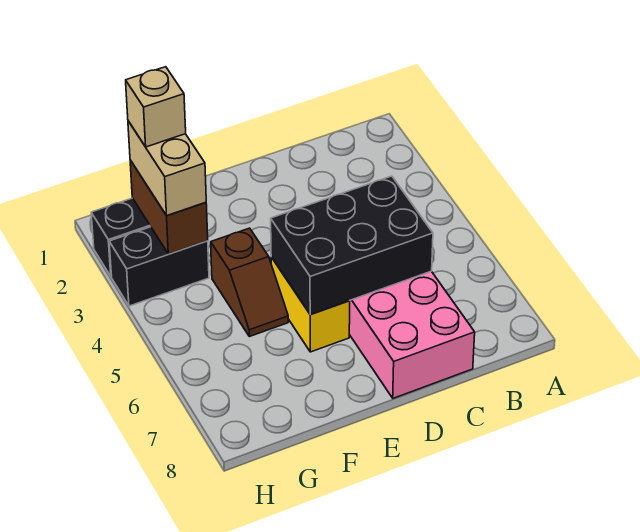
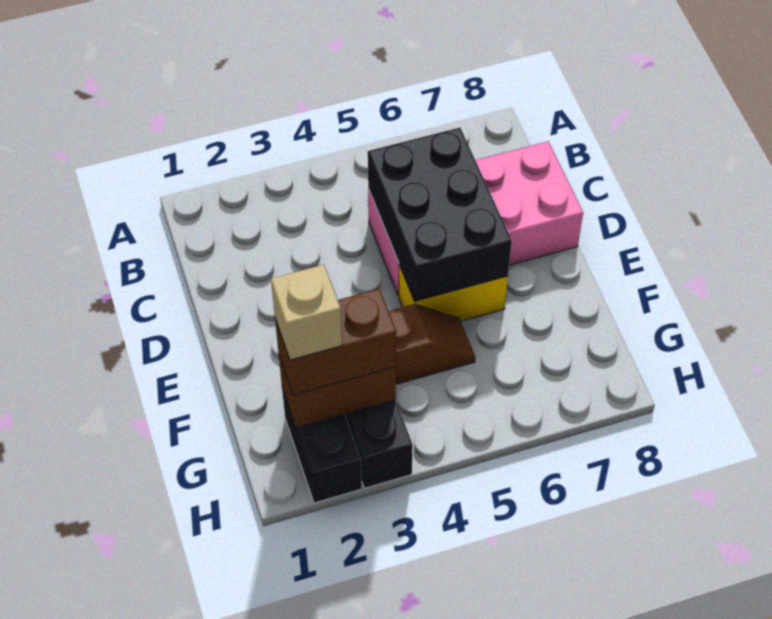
tan brick G2:G3 level 3 -> brown brick G2:G3 level 3

